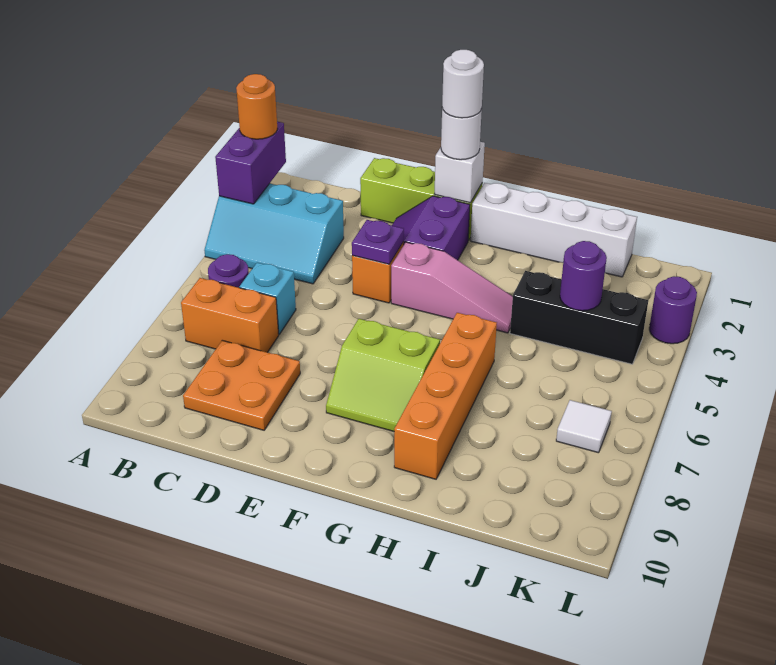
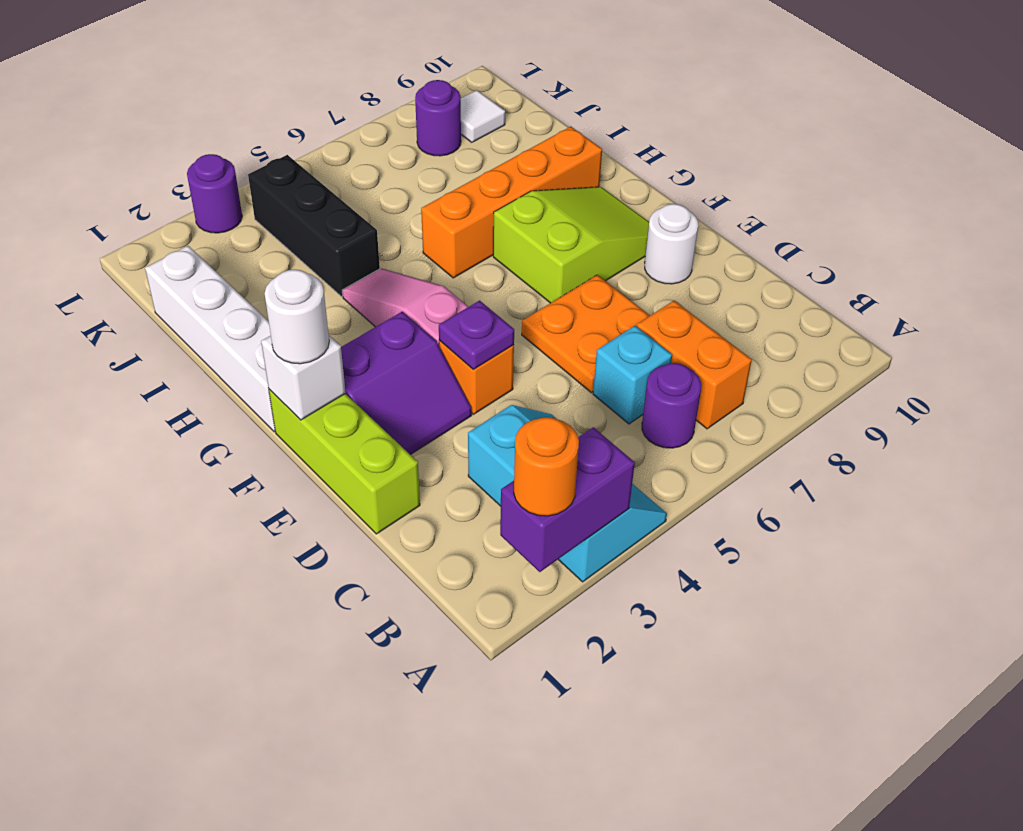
orange plate C8:D9 level 1 -> orange plate D6:E7 level 1
white round brick F1 level 4 -> white round brick E9 level 1
lime slope F7:G8 level 1 top 7 -> lime slope F7:G9 level 1 top 7
purple round brick J4 level 2 -> purple round brick K8 level 1
white tile K7 level 1 -> white tile K9 level 1

